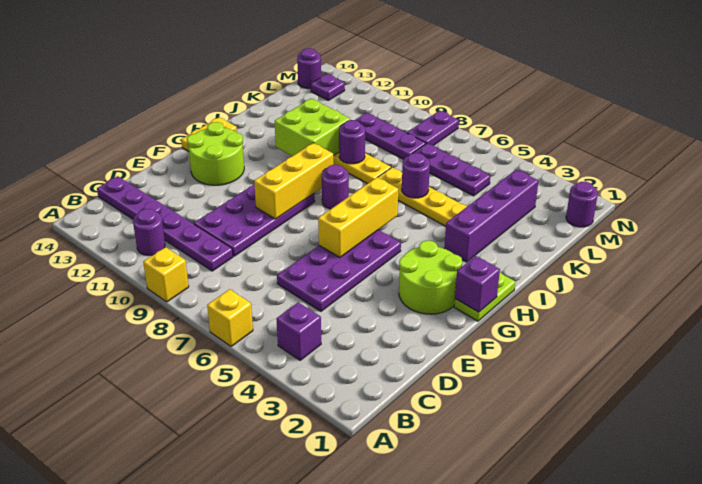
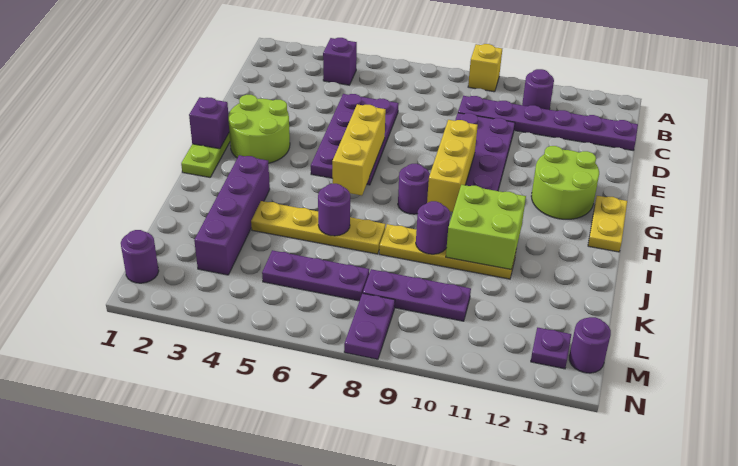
yellow brick A6 level 1 -> none

